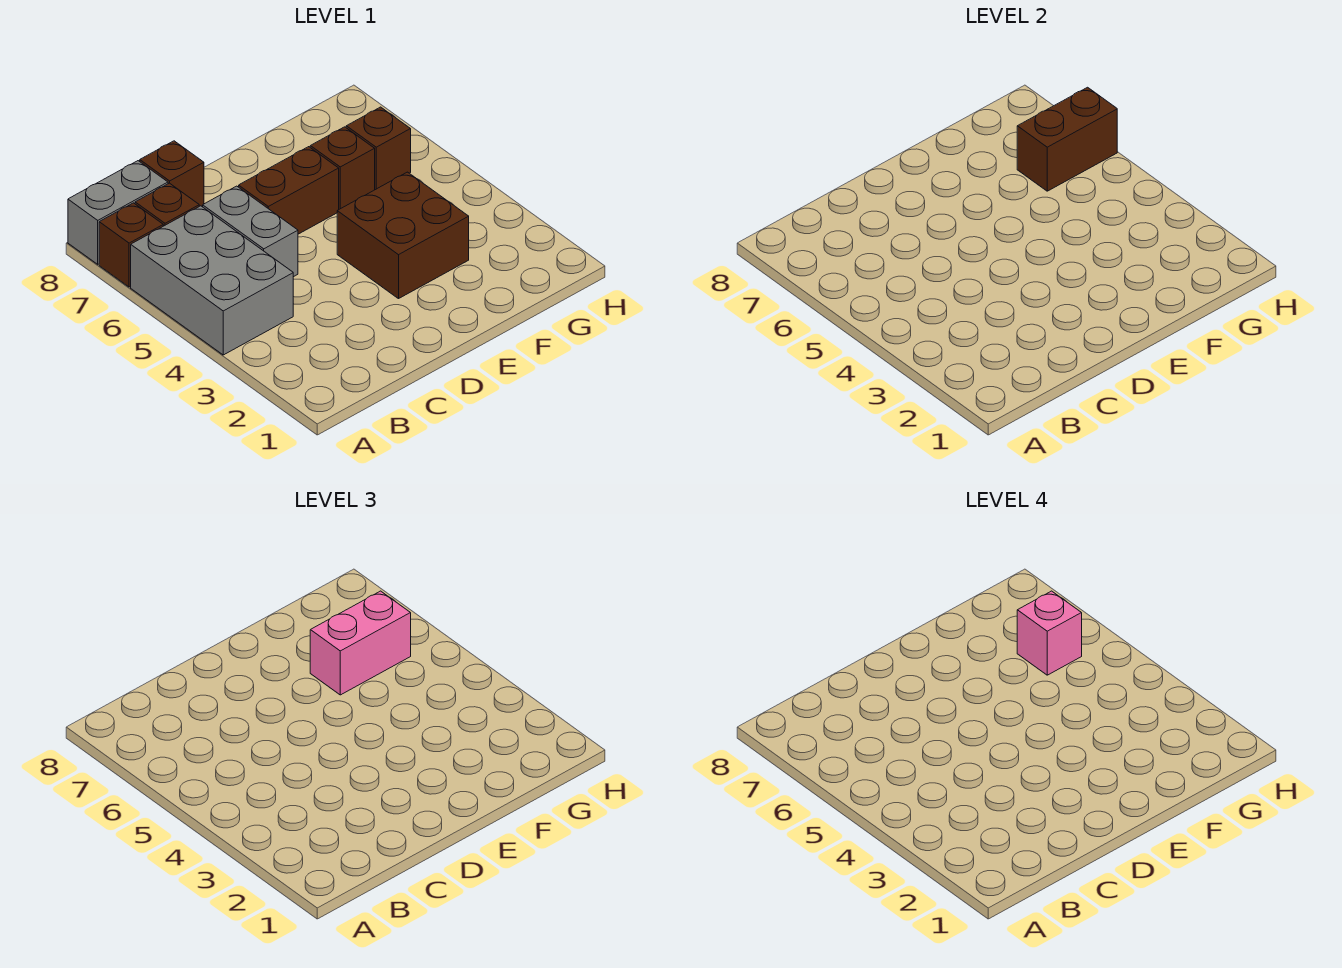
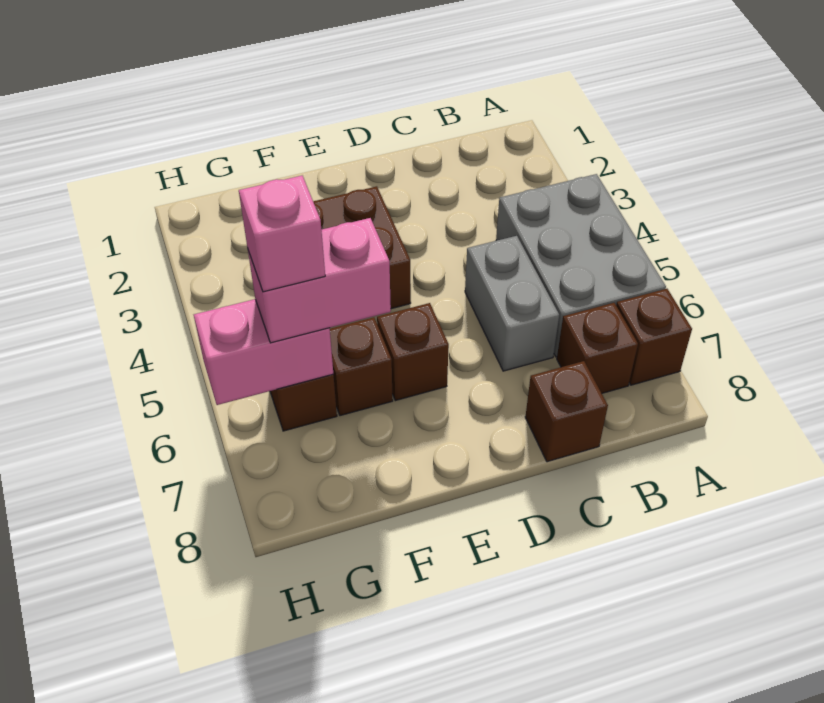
grey brick A8:B8 level 1 -> none
brown brick D6:E6 level 1 -> brown brick E6 level 1
brown brick G6:H6 level 2 -> pink brick G6:H6 level 2

